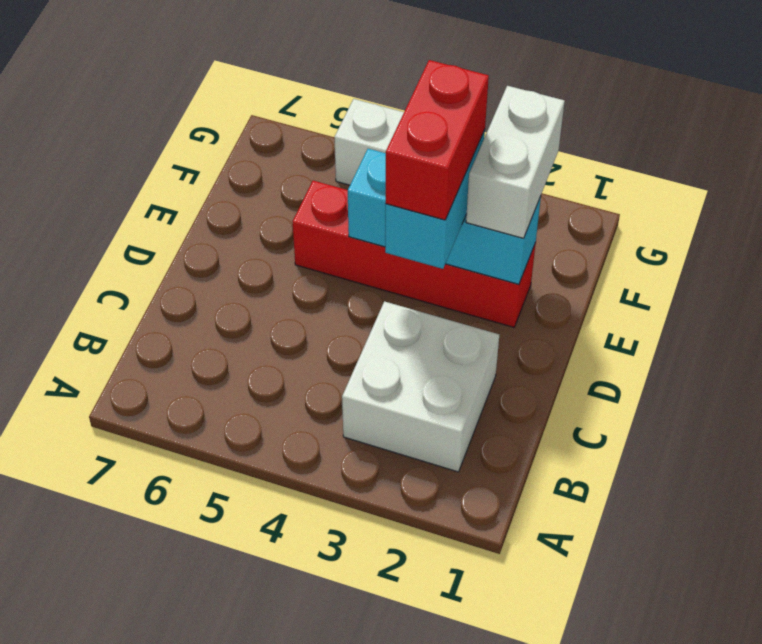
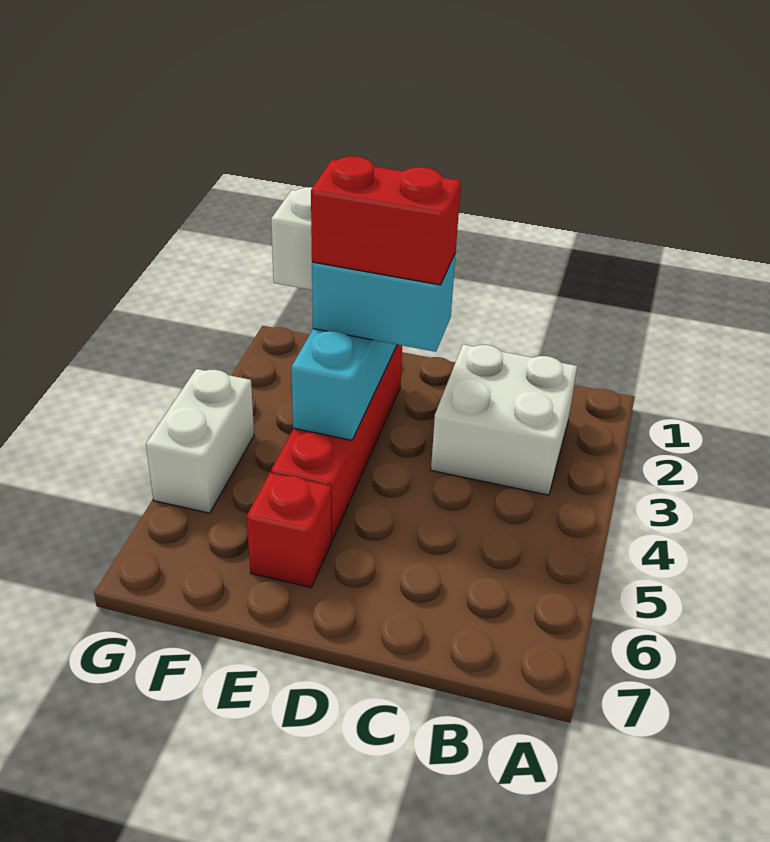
none -> red brick E6 level 1

